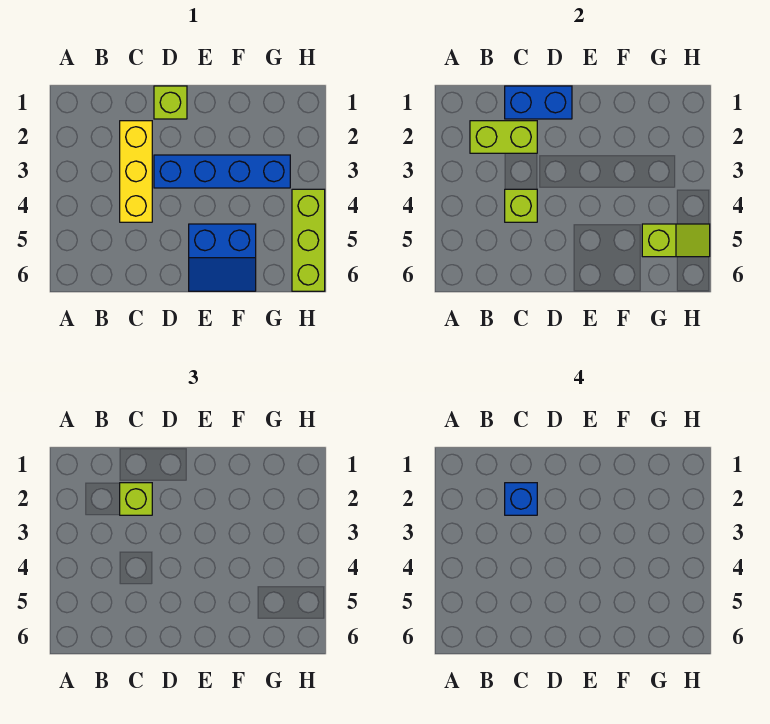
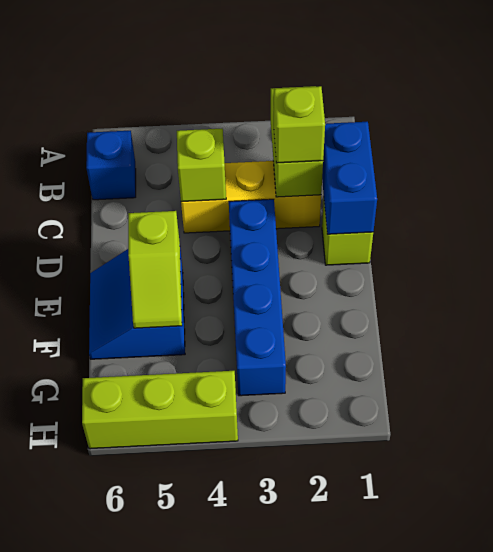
blue brick C2 level 4 -> blue brick B6 level 1
lime slope G5:H5 level 2 top G -> lime slope E5:F5 level 2 top E

